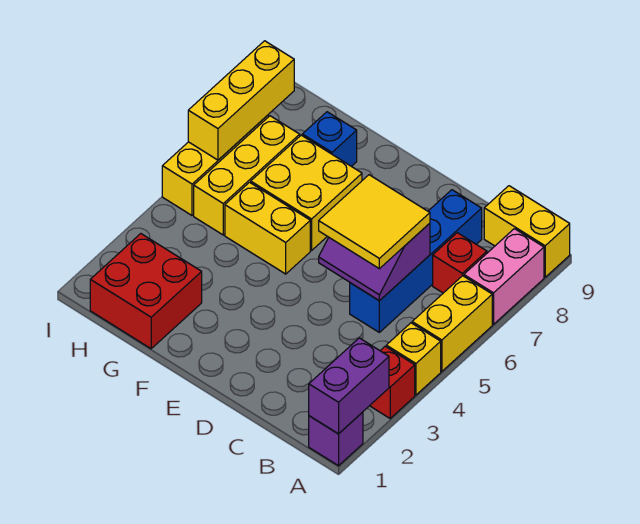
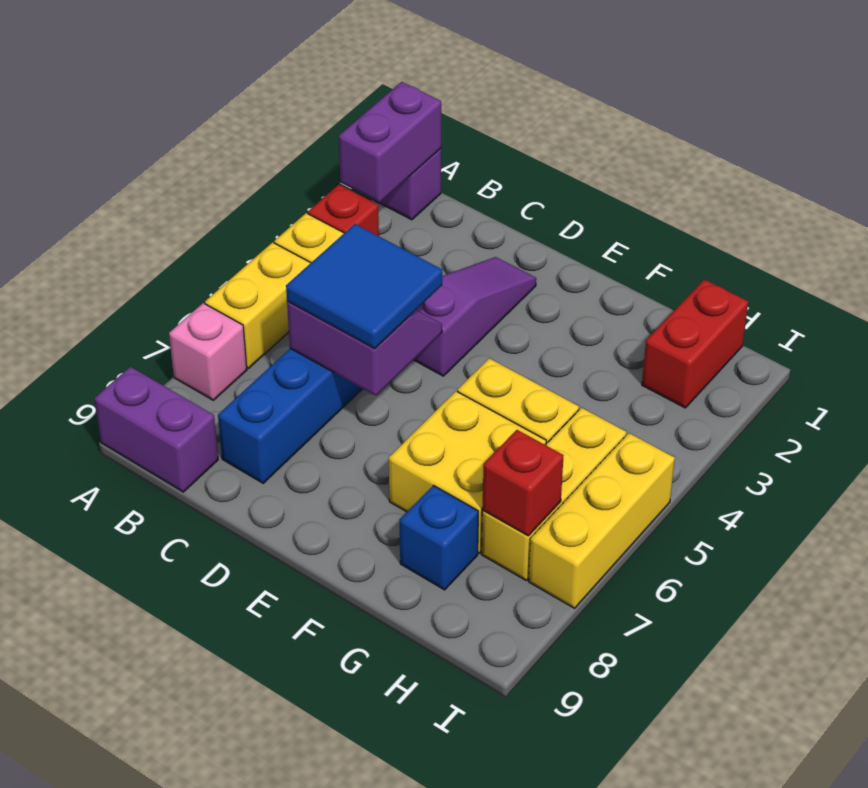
pink brick A7:A8 level 1 -> pink brick A7 level 1
yellow brick A9:B9 level 1 -> purple brick A9:B9 level 1
red brick B7 level 1 -> red brick H7 level 2
yellow tile C5:D6 level 3 -> blue tile C5:D6 level 3
none -> purple slope D2:D4 level 1 top 4
red brick G1:H2 level 1 -> red brick H1:H2 level 1
yellow brick I6:I8 level 2 -> none

